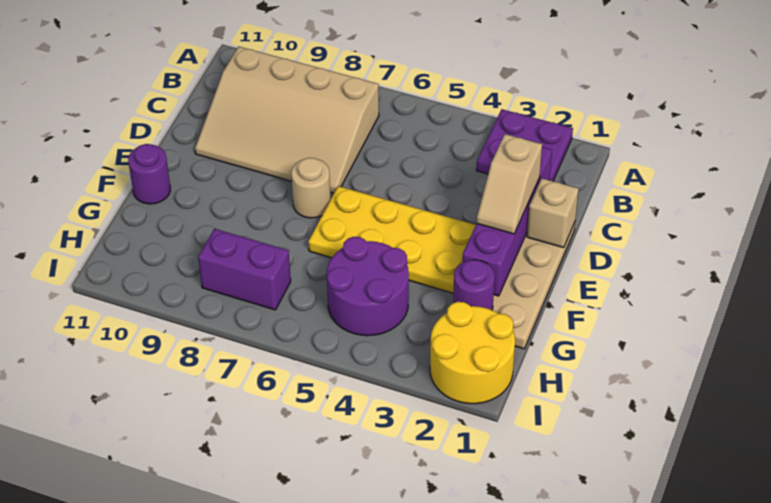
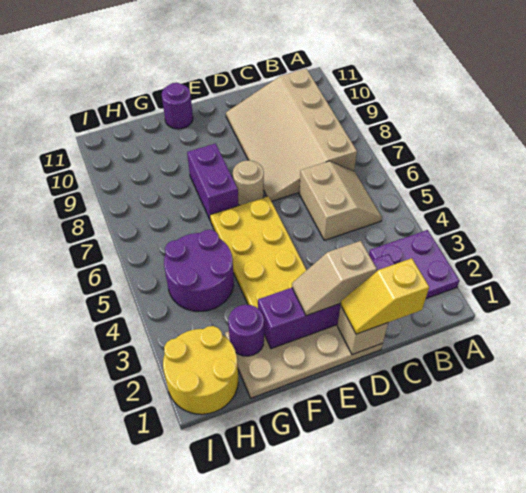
none -> tan slope B5:C6 level 1 top C
none -> yellow slope C1:D1 level 3 top C
purple brick H7:H8 level 1 -> purple brick F7:F8 level 1

